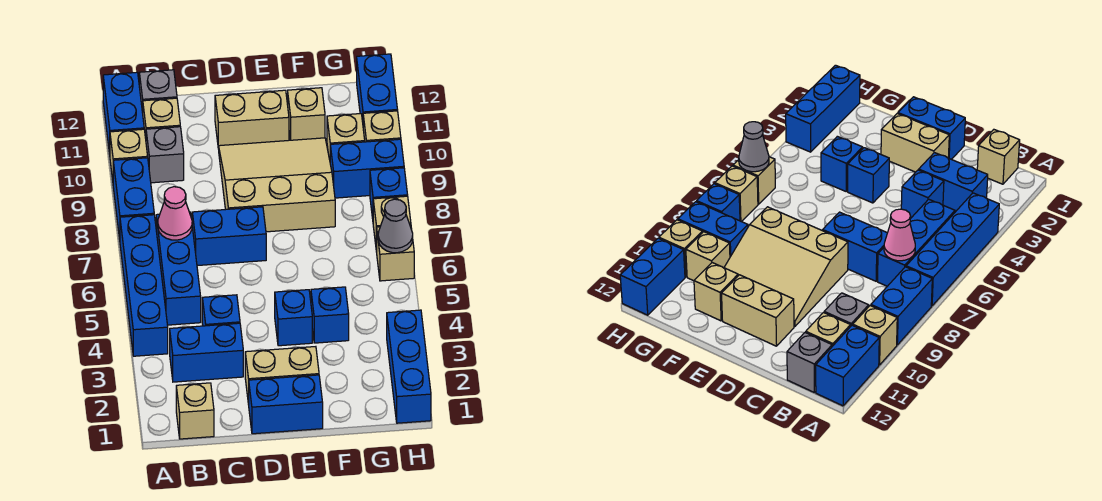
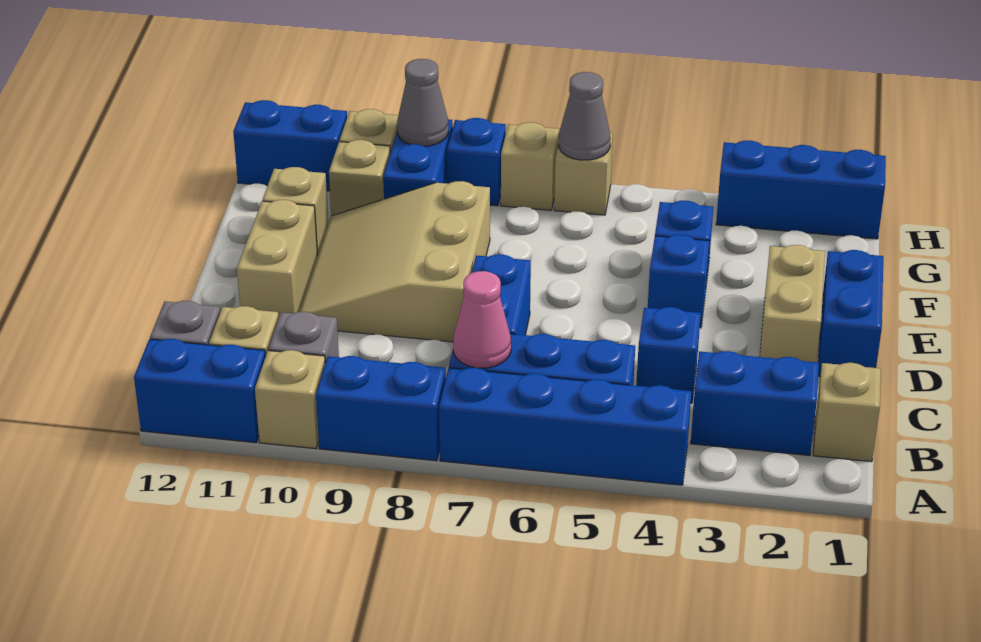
blue brick B3:C3 level 1 -> blue brick B2:B3 level 1
none -> grey cone H9 level 2

